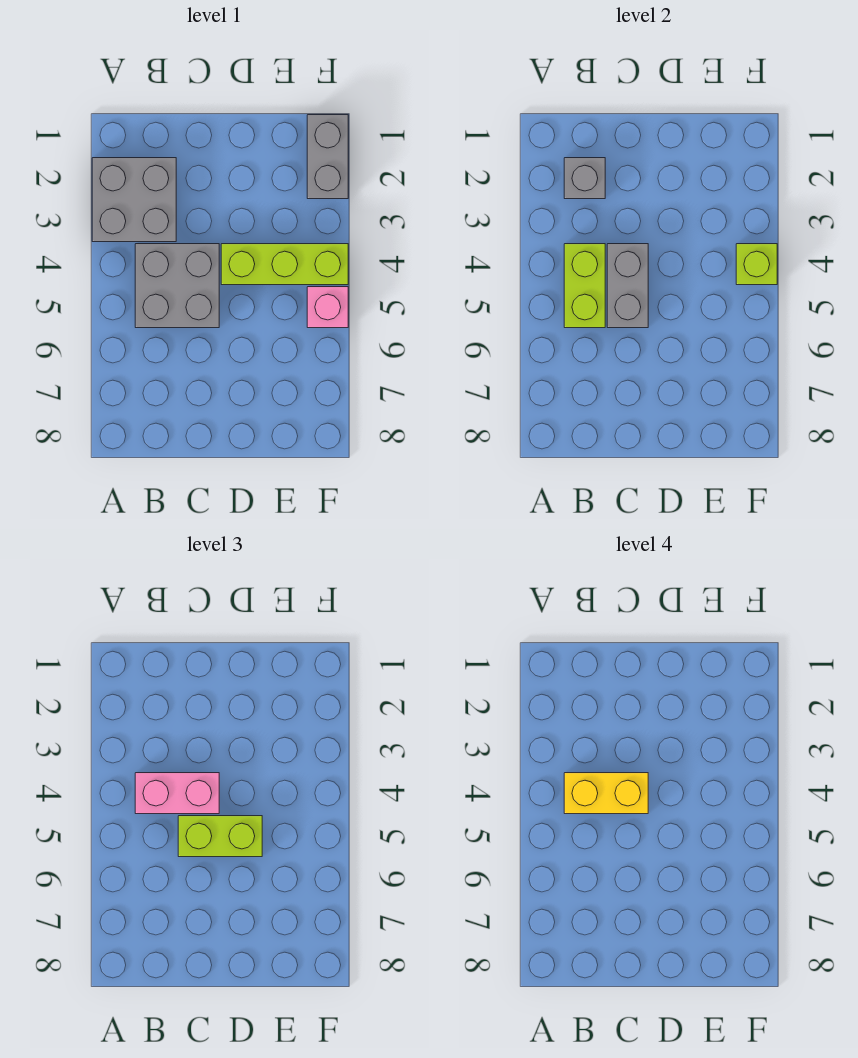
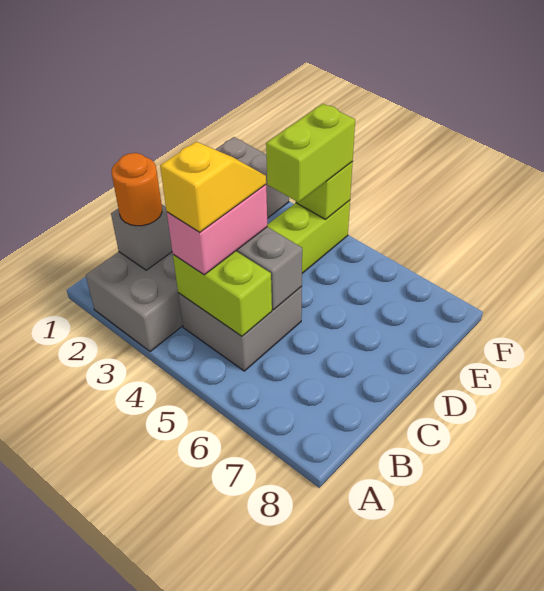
none -> orange round brick B2 level 3
yellow brick B4:C4 level 4 -> yellow slope B4:C4 level 4 top B
lime brick C5:D5 level 3 -> lime brick E4:F4 level 3
pink brick F5 level 1 -> none

